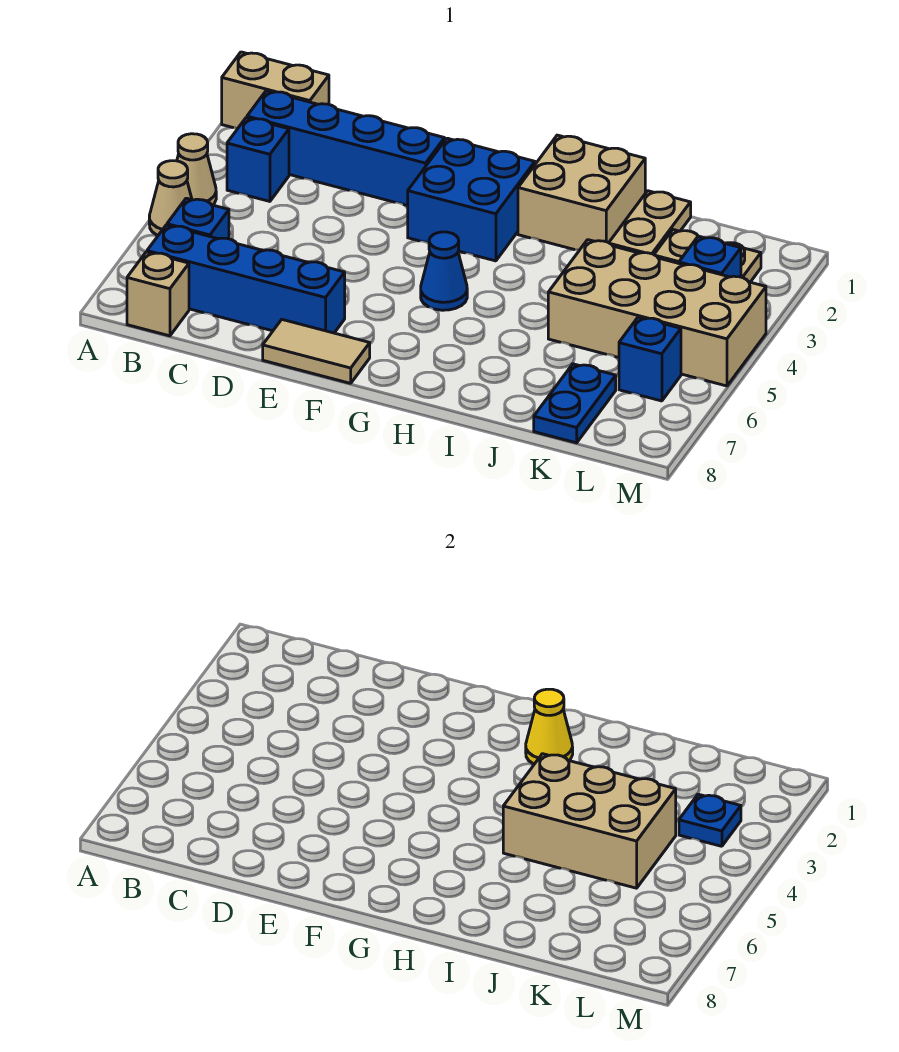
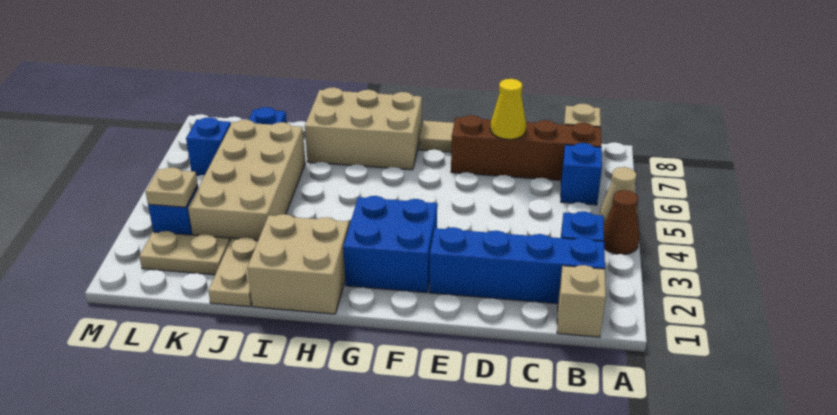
tan brick A1:B1 level 1 -> tan brick B1 level 1
tan cone A4 level 1 -> brown cone A4 level 1
blue brick B7:E7 level 1 -> brown brick B7:E7 level 1
blue cone G5 level 1 -> none
yellow cone H2 level 2 -> yellow cone D7 level 2
tan brick I4:K5 level 2 -> tan brick G7:I8 level 1
tan brick J4:M5 level 1 -> tan brick J3:K6 level 1
blue plate L3 level 2 -> tan plate L3 level 2

